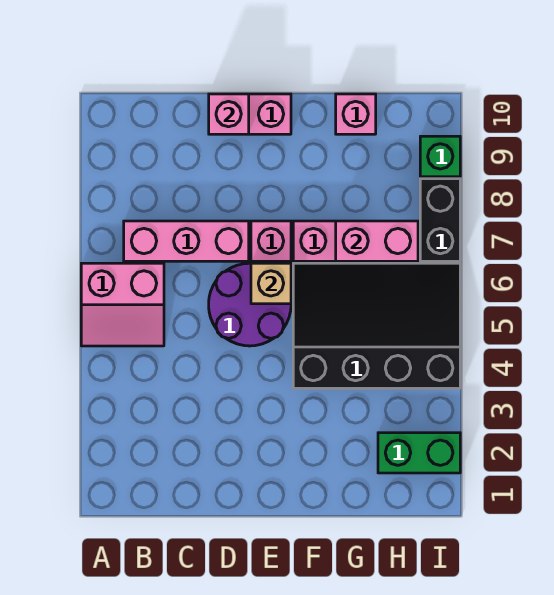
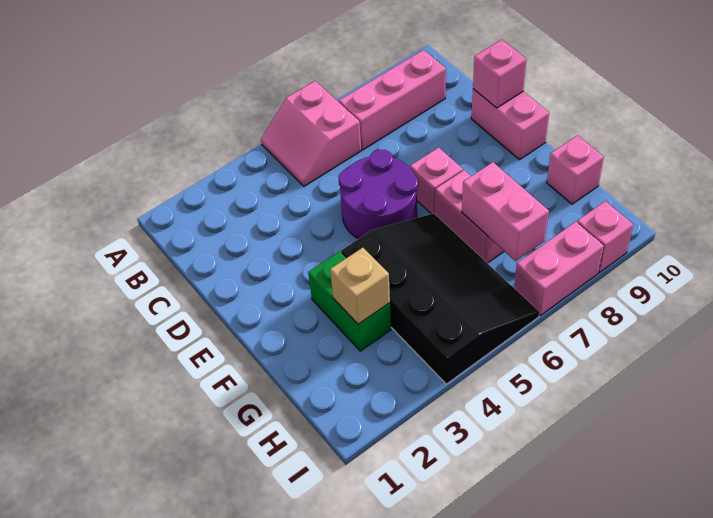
pink brick B7:D7 level 1 -> pink brick B7:B9 level 1
tan brick E6 level 2 -> tan brick G3 level 2
green brick H2:I2 level 1 -> green brick F3:G3 level 1
black brick I7:I8 level 1 -> pink brick I7:I8 level 1
green brick I9 level 1 -> pink brick I9 level 1

